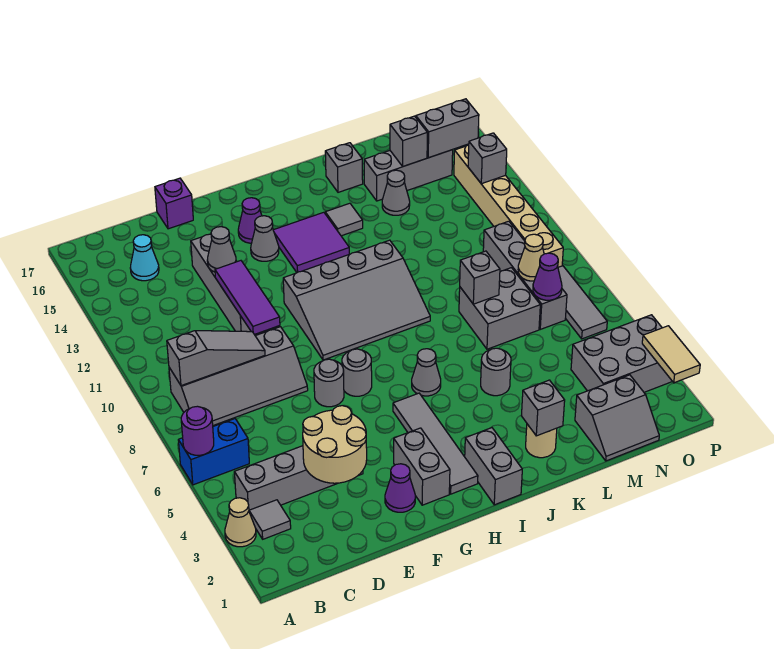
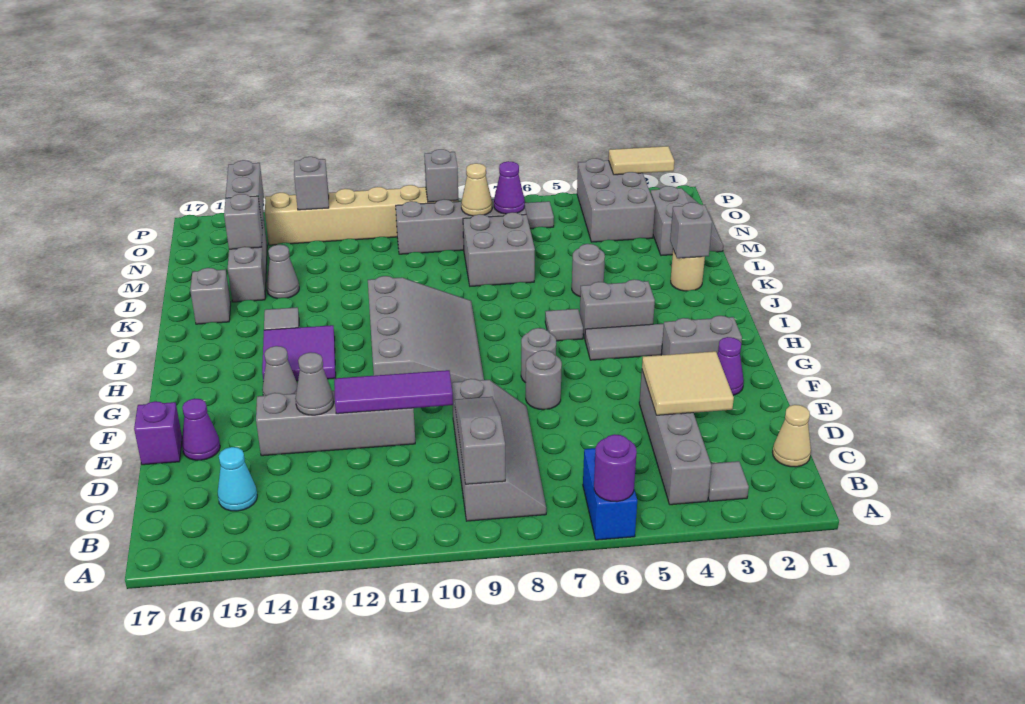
tan cone A3 level 1 -> tan cone C1 level 1
tan round brick D3:E4 level 2 -> tan tile D3:E4 level 2
purple cone G15 level 1 -> purple cone E16 level 1
grey brick I1:I2 level 1 -> grey brick I4:I5 level 1
grey cone I6 level 1 -> grey tile I6 level 1
grey brick L8 level 2 -> grey brick O9 level 2

